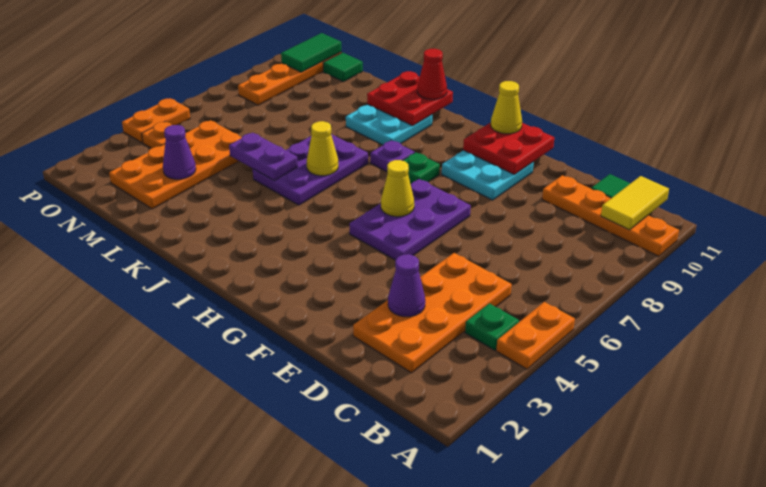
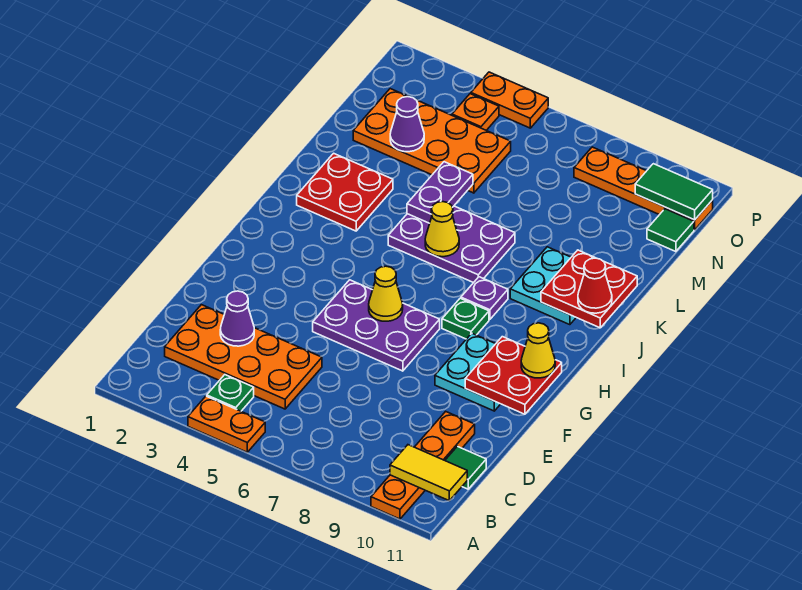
none -> red plate J2:K3 level 1

